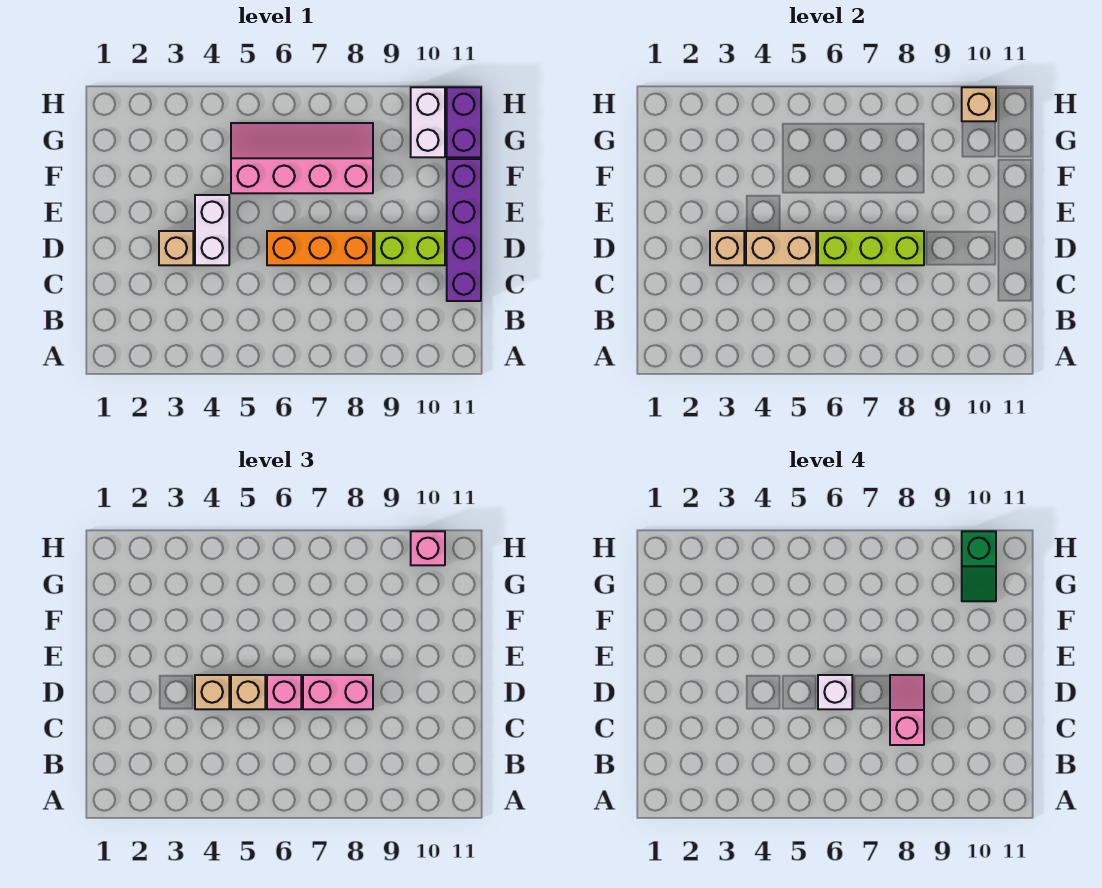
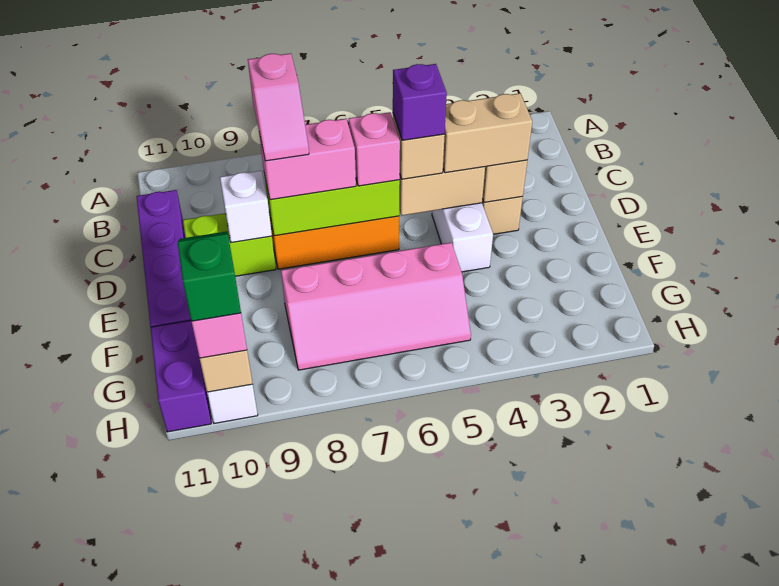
tan brick D4 level 3 -> tan brick D3:D4 level 3
none -> purple brick D5 level 4
white brick D6 level 4 -> white brick D9 level 2

